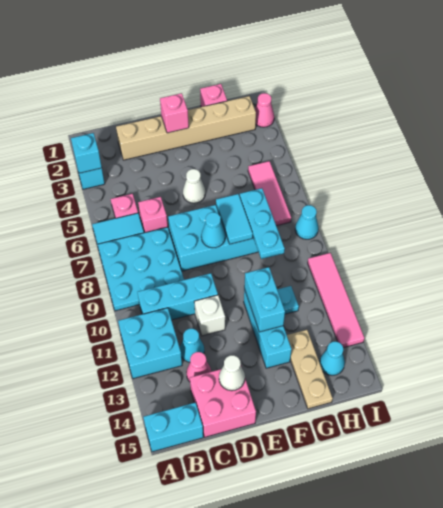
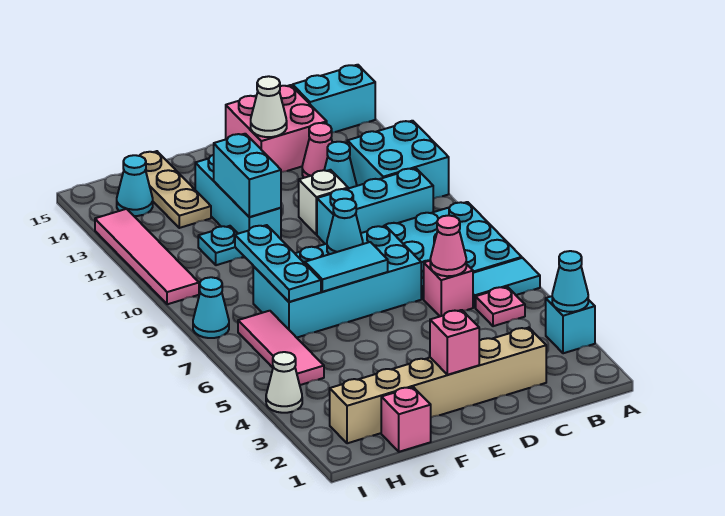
cyan brick A3 level 2 -> cyan cone A3 level 2
white cone E5 level 1 -> white cone I4 level 1
cyan tile F7:F8 level 2 -> cyan tile E7:F7 level 2
pink cone I2 level 1 -> pink cone C6 level 2

